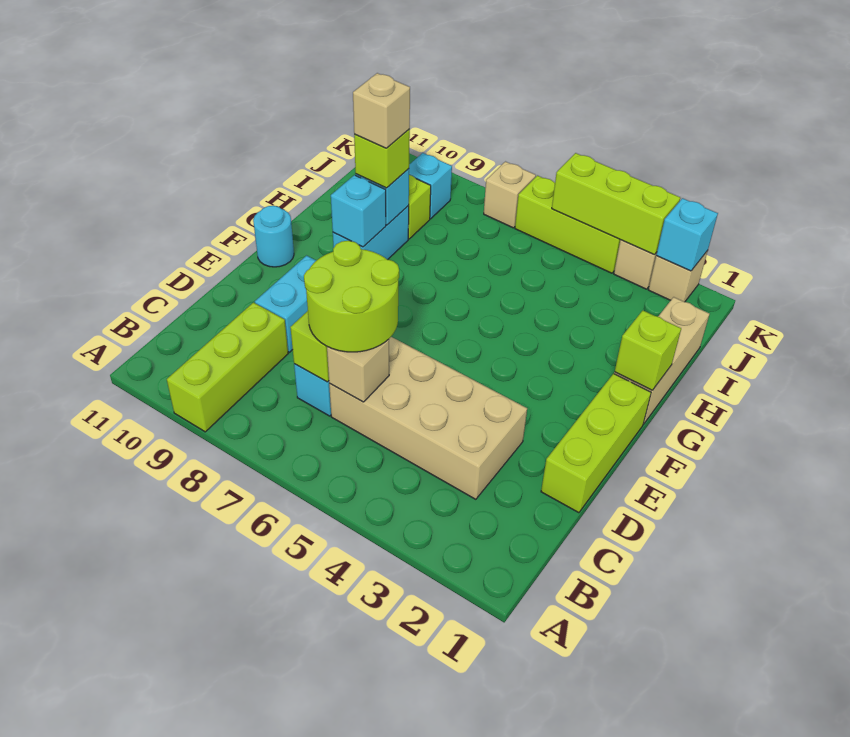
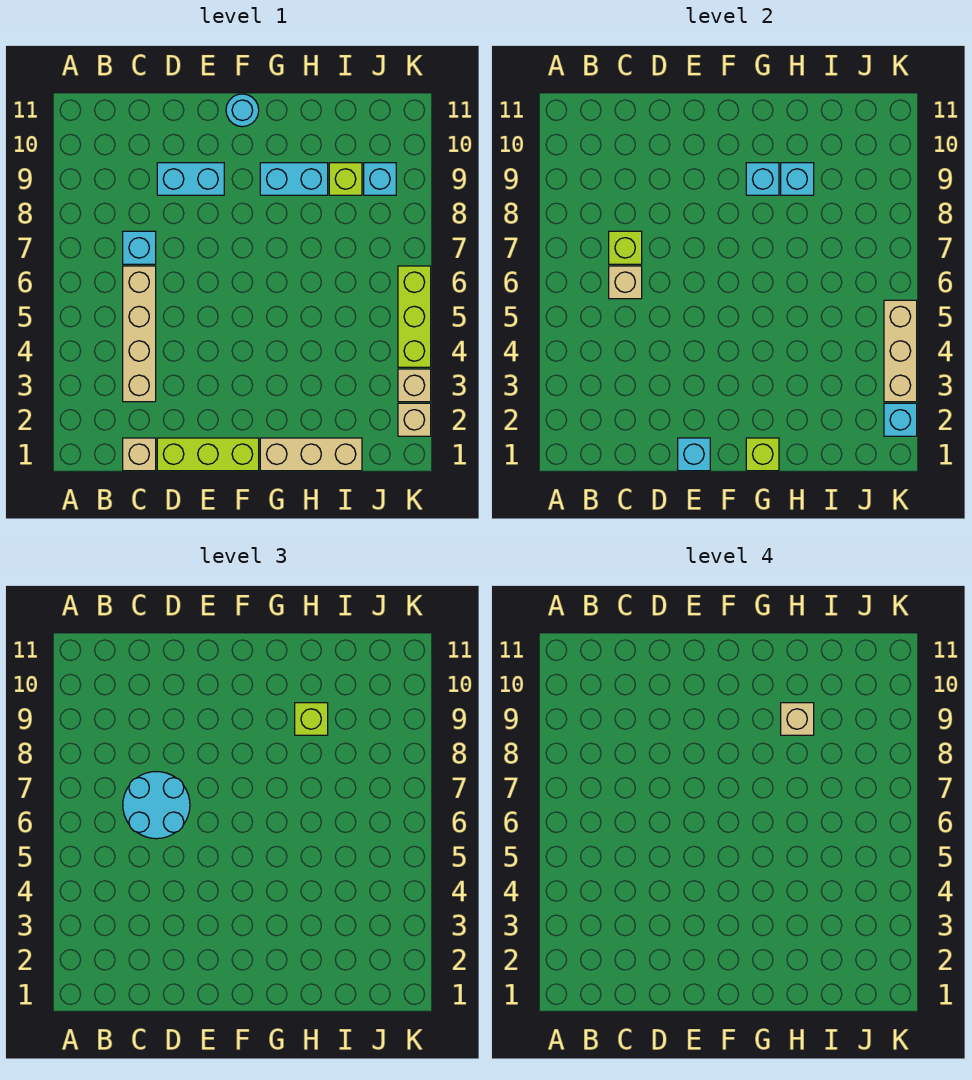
lime brick A9:C9 level 1 -> none
tan brick C3:D6 level 1 -> tan brick C3:C6 level 1
lime round brick C6:D7 level 3 -> cyan round brick C6:D7 level 3
none -> cyan brick E1 level 2
lime brick K3:K5 level 2 -> tan brick K3:K5 level 2
tan brick K7 level 1 -> tan brick C1 level 1

